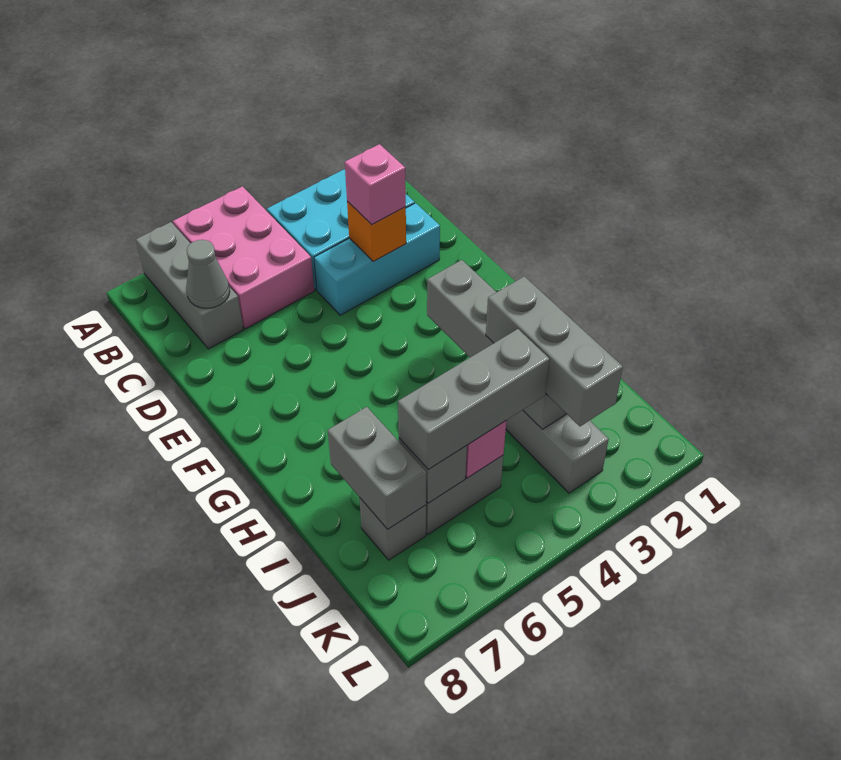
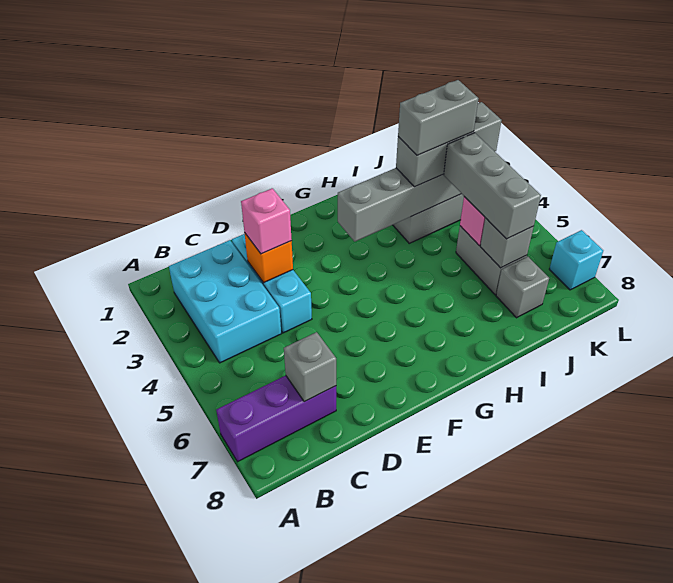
pink brick A5:C6 level 1 -> none
grey brick A7:C7 level 1 -> purple brick A7:C7 level 1
grey cone C7 level 2 -> grey brick C7 level 2
grey brick I7:J7 level 2 -> grey brick I3:J3 level 4
none -> cyan brick L7 level 1

